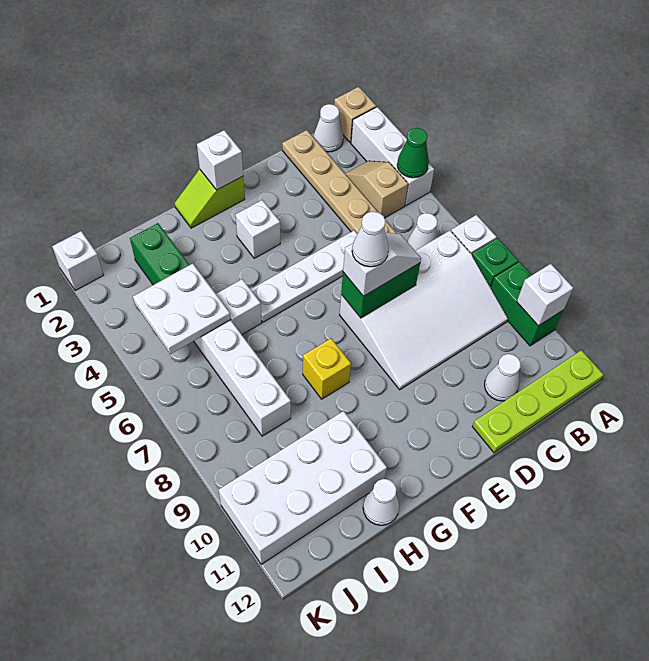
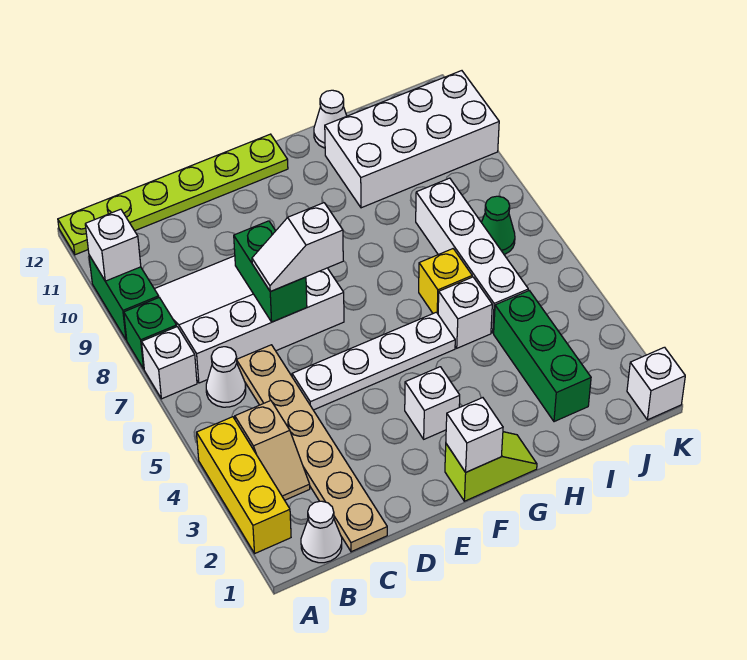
tan brick A1 level 1 -> none
white brick A2:A4 level 1 -> yellow brick A2:A4 level 1
green cone A4 level 2 -> green cone J7 level 1
lime plate A12:D12 level 1 -> lime plate A12:F12 level 1
white cone C11 level 1 -> none
green brick D7:E7 level 2 -> green brick D7:D8 level 2
white cone E7 level 4 -> none
yellow brick G8 level 1 -> yellow brick H6 level 1
white plate I4:J5 level 2 -> none

